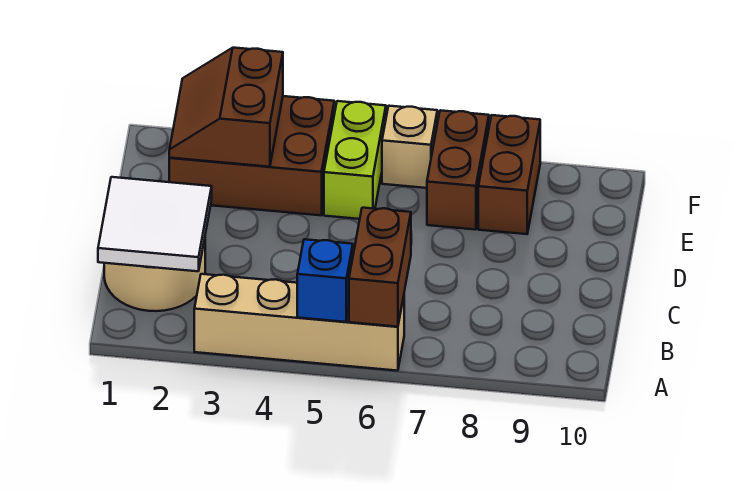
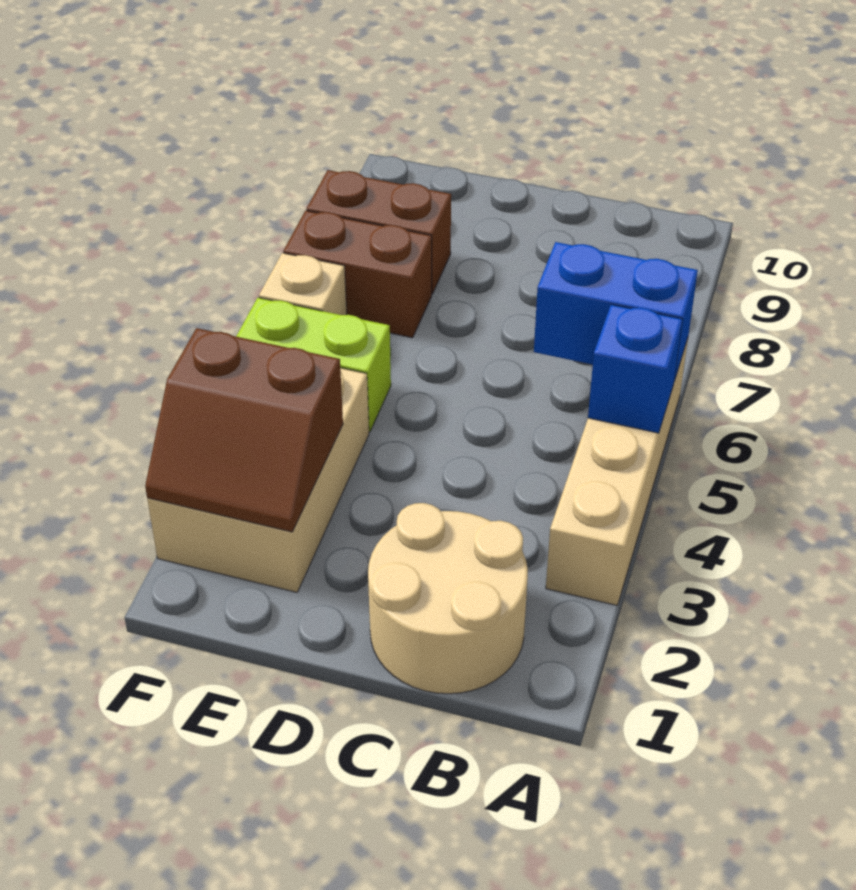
brown brick A6:B6 level 2 -> blue brick A6:B6 level 2
white tile B1:C2 level 2 -> none
brown brick E2:F4 level 1 -> tan brick E2:F4 level 1

